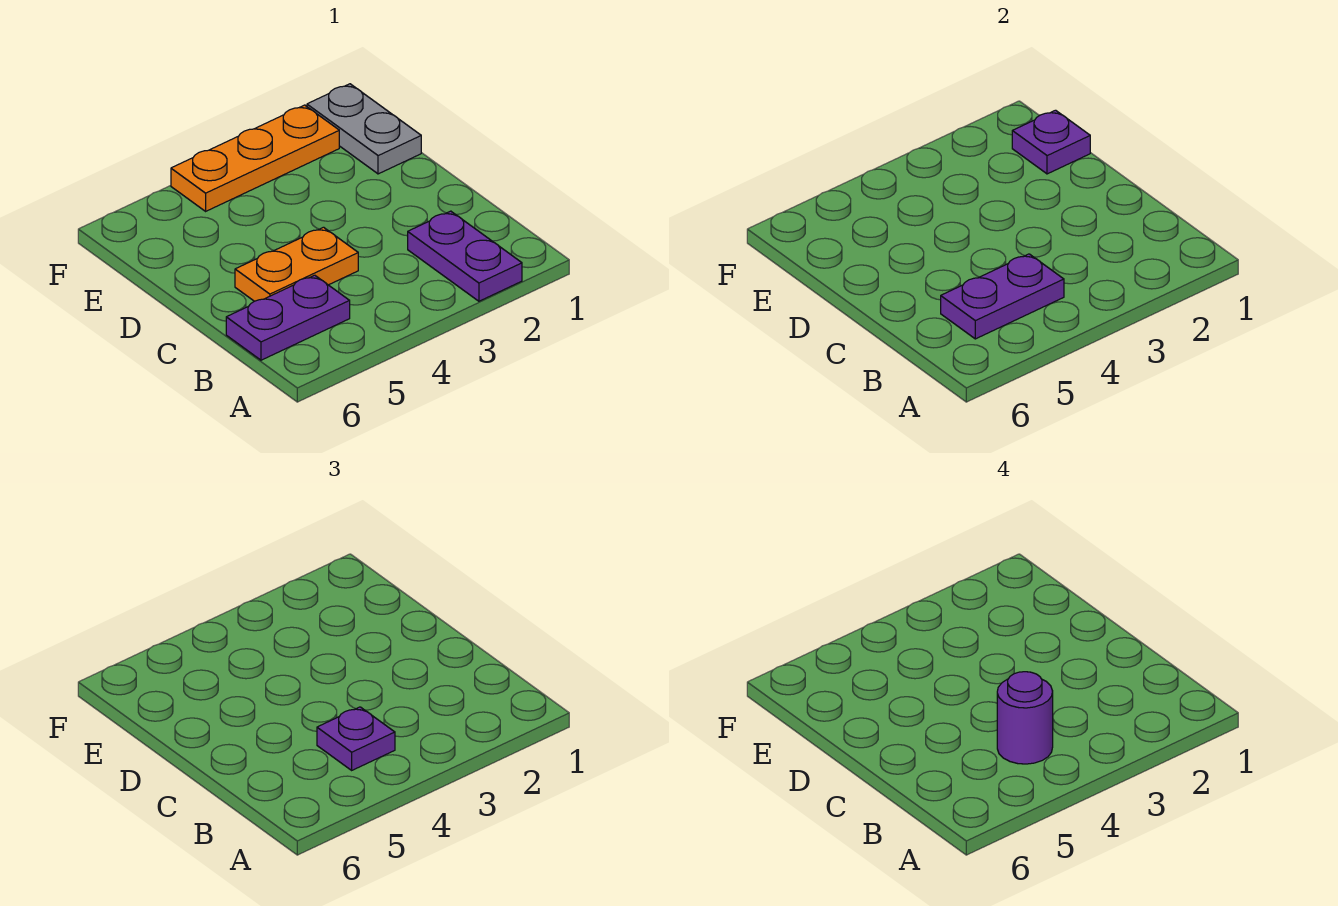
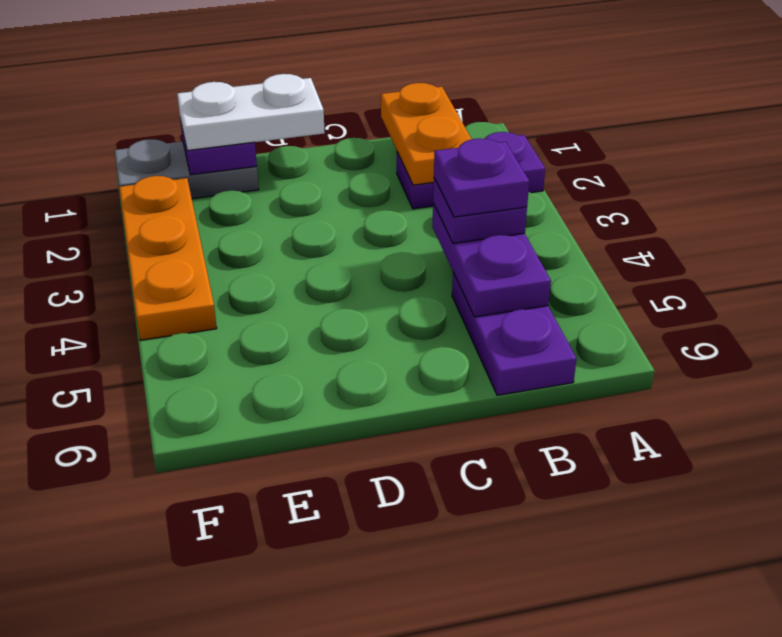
purple round brick B4 level 4 -> purple plate B4 level 4
orange plate C4:C5 level 1 -> orange plate B1:B2 level 2
none -> white plate D1:E1 level 3

